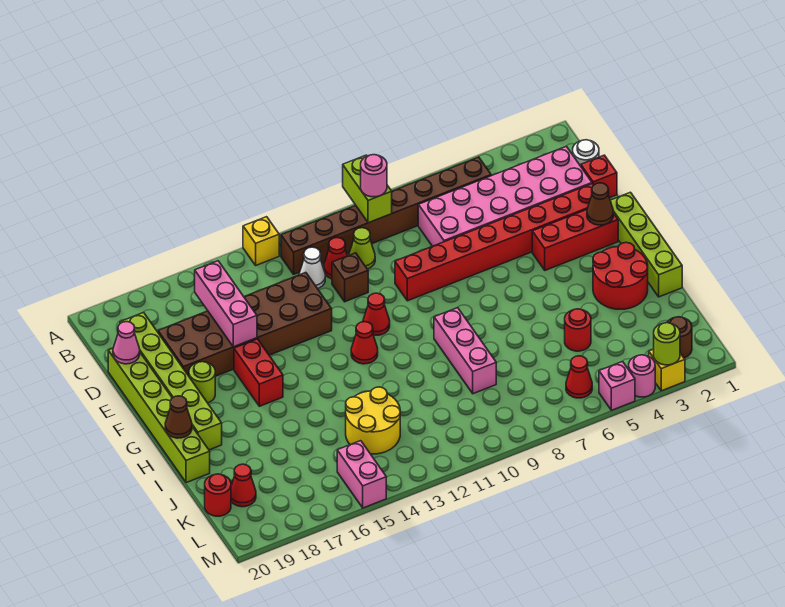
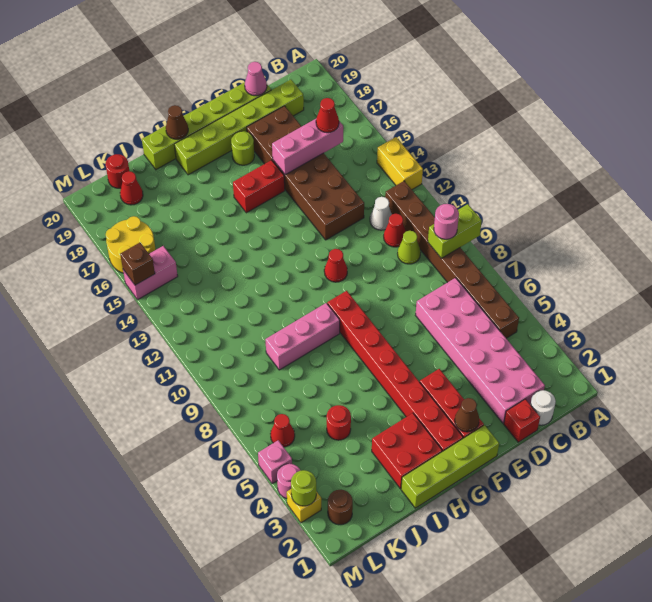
yellow brick A13 level 1 -> yellow brick A13:A14 level 1
brown brick D11 level 1 -> brown brick M15 level 2
red brick E2:E9 level 1 -> red brick G2:G9 level 1
red cone G12 level 1 -> red cone C16 level 3
red round brick H2:I3 level 1 -> red brick H2:I3 level 1
yellow round brick J13:K14 level 1 -> yellow round brick L16:M17 level 1

